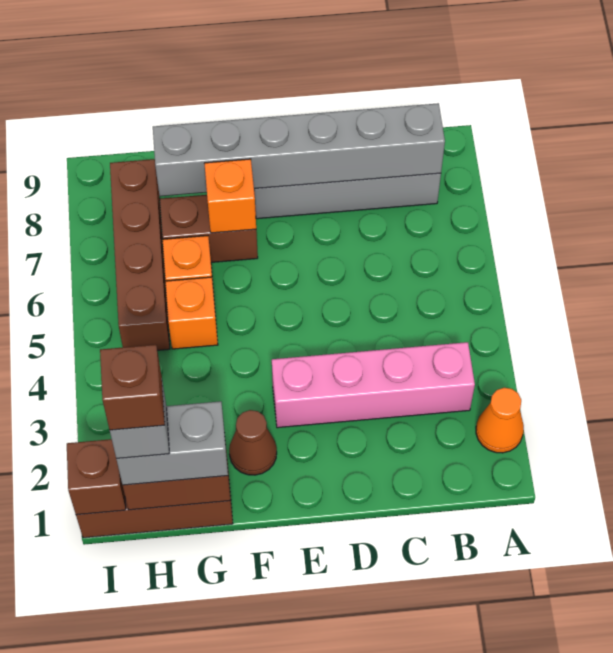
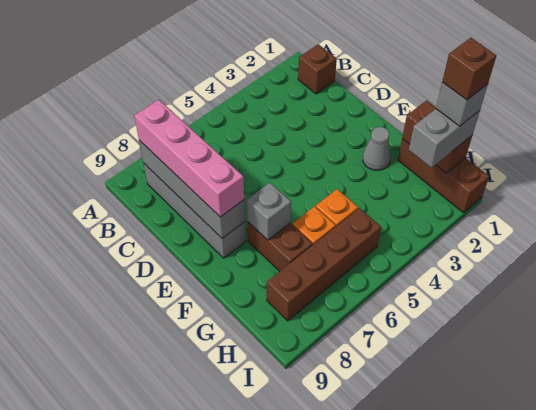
orange cone A2 level 1 -> none
pink brick B3:E3 level 1 -> pink brick B8:E8 level 3
grey brick B8:G8 level 2 -> grey brick B8:E8 level 2
brown cone F2 level 1 -> grey cone F2 level 1
orange brick F7 level 2 -> grey brick F7 level 2
grey brick G1:H1 level 3 -> grey brick H1:H2 level 3
brown brick I1 level 2 -> brown brick B1 level 1

